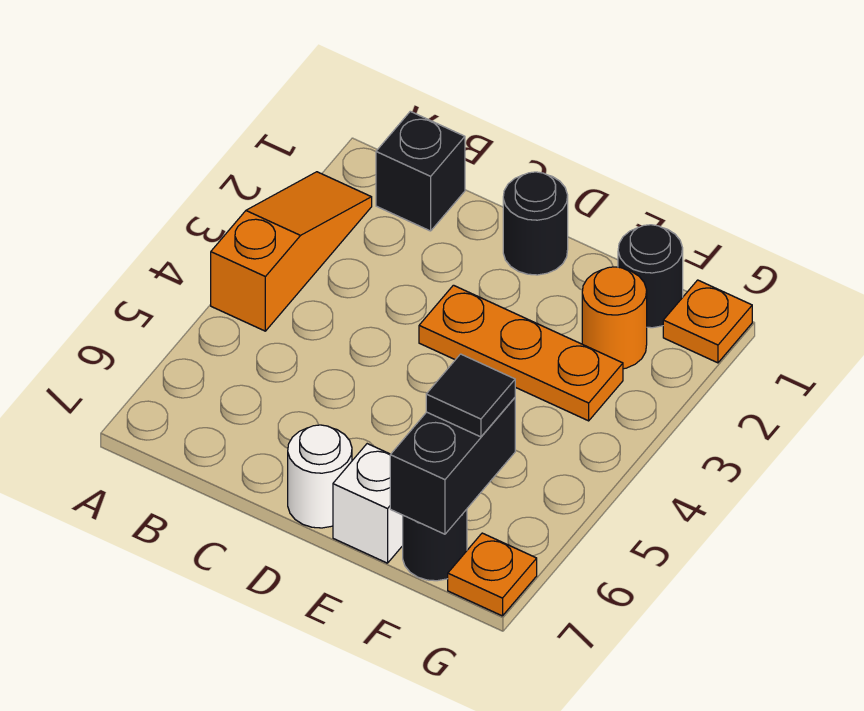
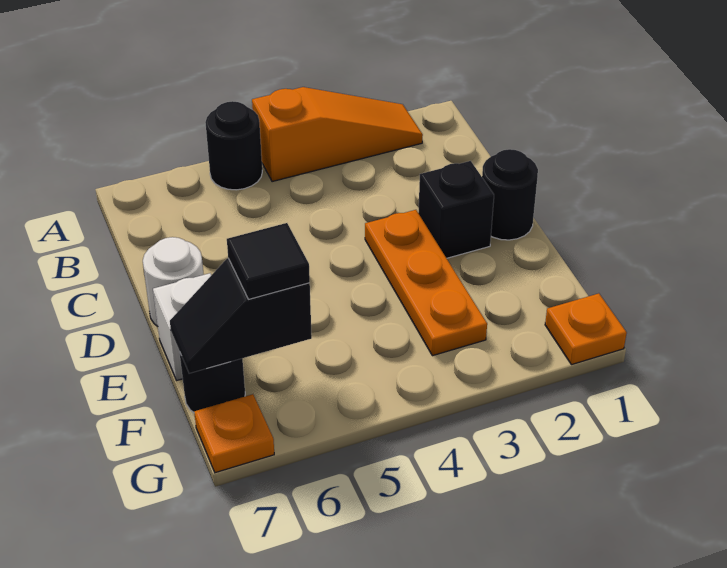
black brick B1 level 1 -> black brick D2 level 1
black round brick F1 level 1 -> black round brick A5 level 1
orange round brick F2 level 1 -> none
black brick F6:F7 level 2 -> black slope F6:F7 level 2 top 6

